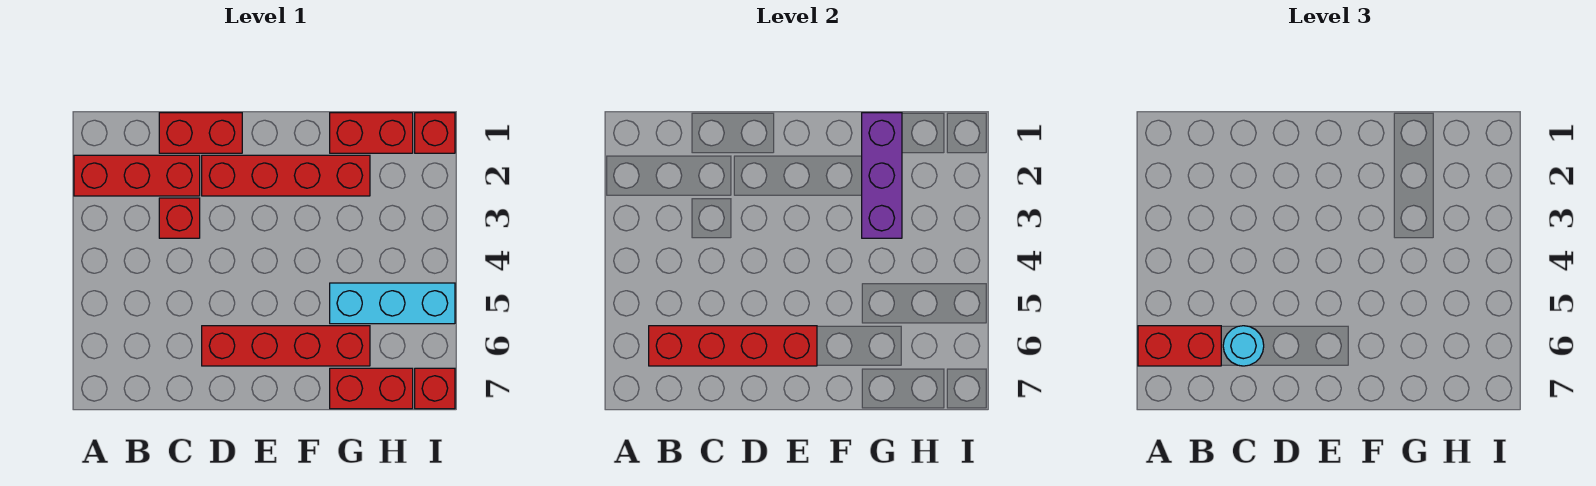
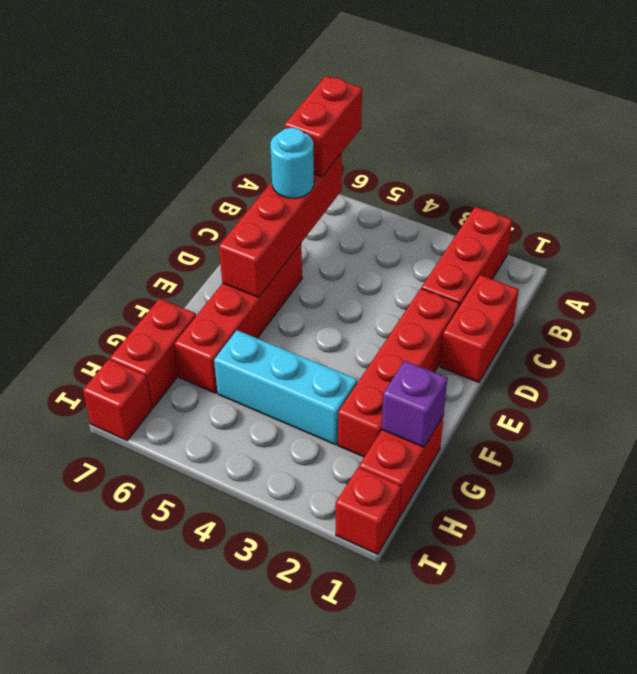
red brick C3 level 1 -> none
purple brick G1:G3 level 2 -> purple brick G1 level 2
cyan brick G5:I5 level 1 -> cyan brick G3:G5 level 1

